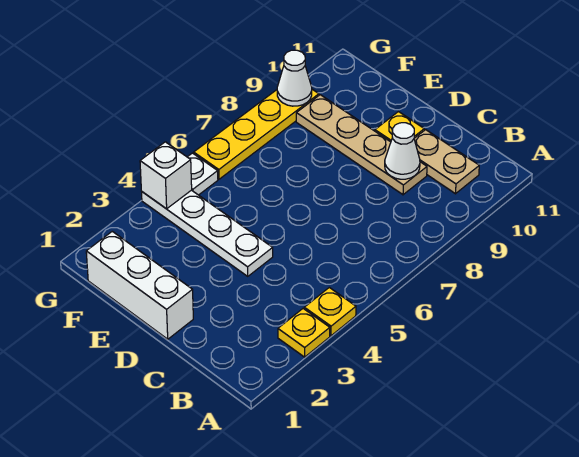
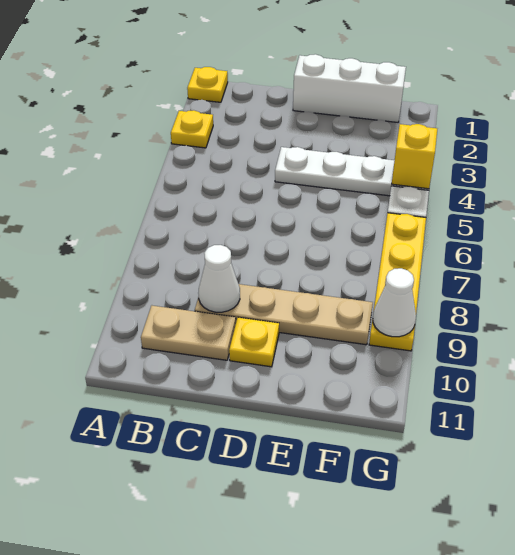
yellow plate A4 level 1 -> yellow plate A1 level 1
white brick G4 level 2 -> yellow brick G4 level 2

